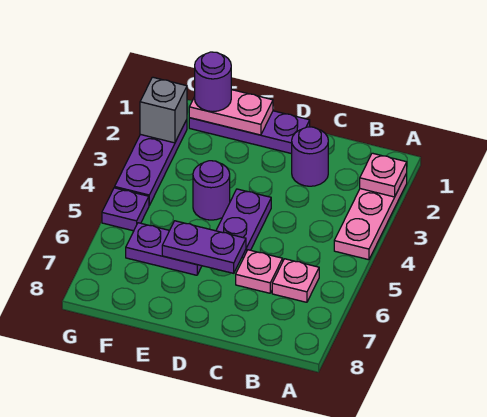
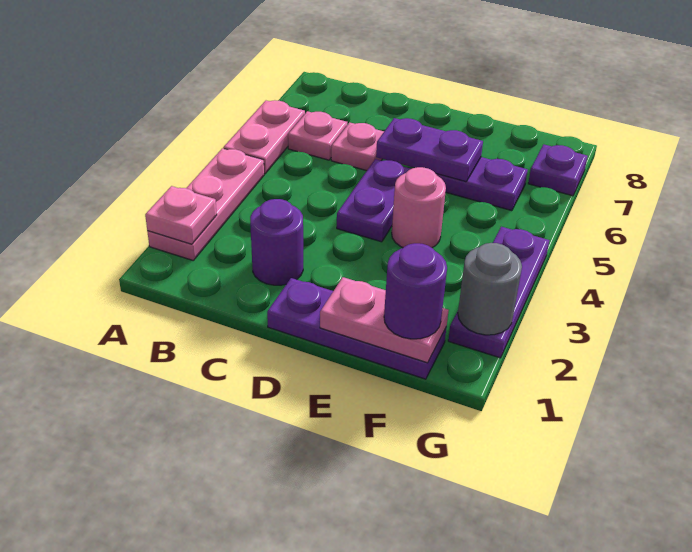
none -> pink plate A5:A6 level 1
purple round brick E4 level 1 -> pink round brick E4 level 1
grey brick G2 level 2 -> grey round brick G2 level 2
purple plate G5 level 1 -> purple plate G7 level 1

